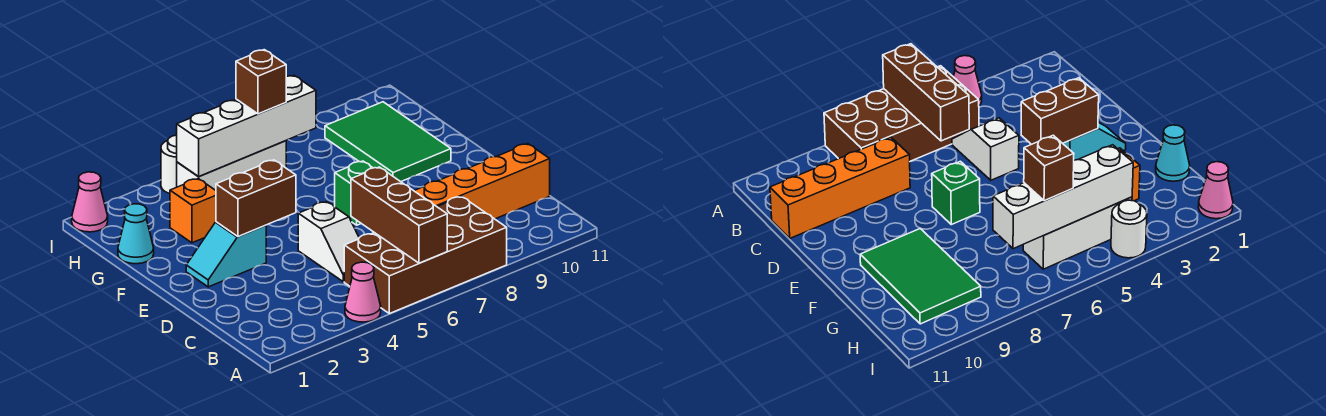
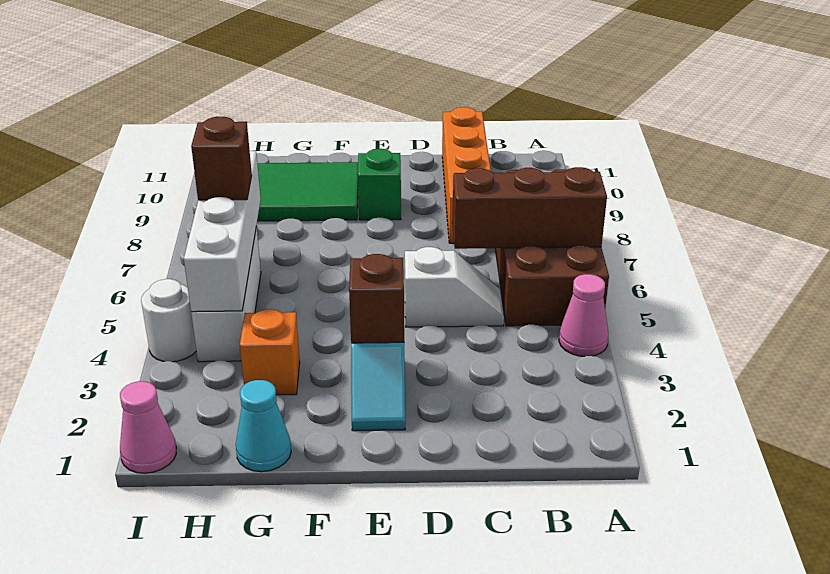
brown brick E3:E4 level 2 -> brown brick E3 level 2
green brick E7 level 1 -> green brick E9 level 1

